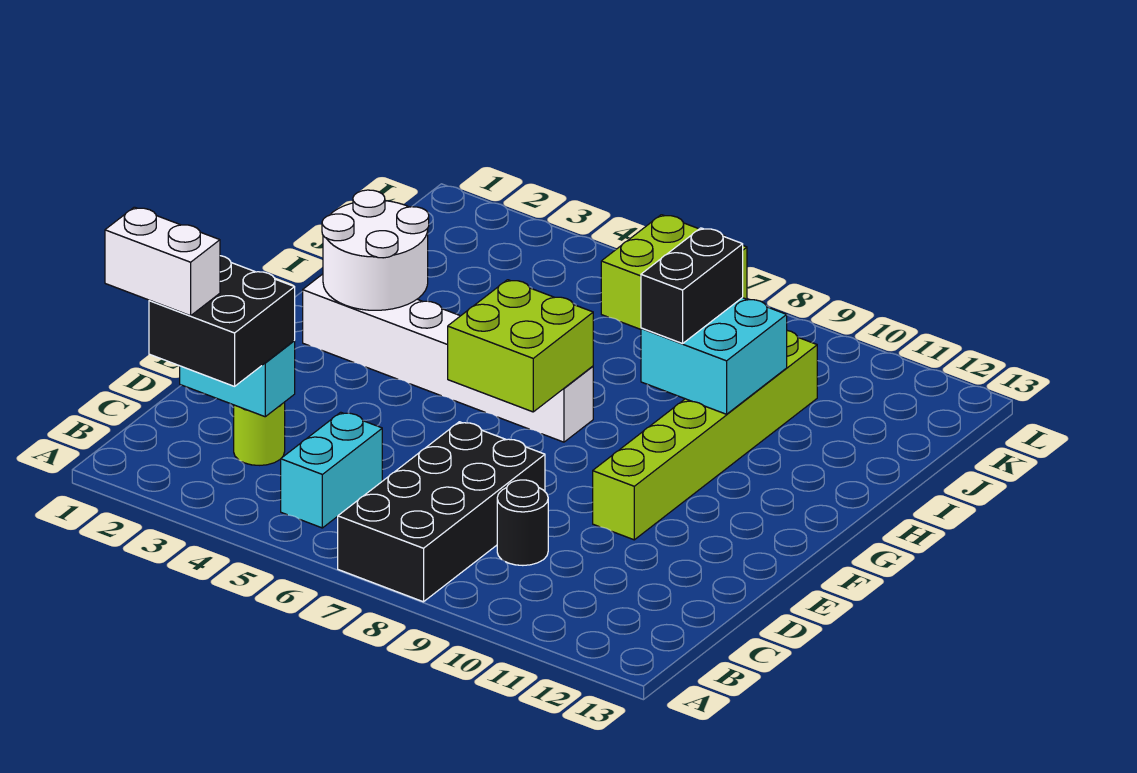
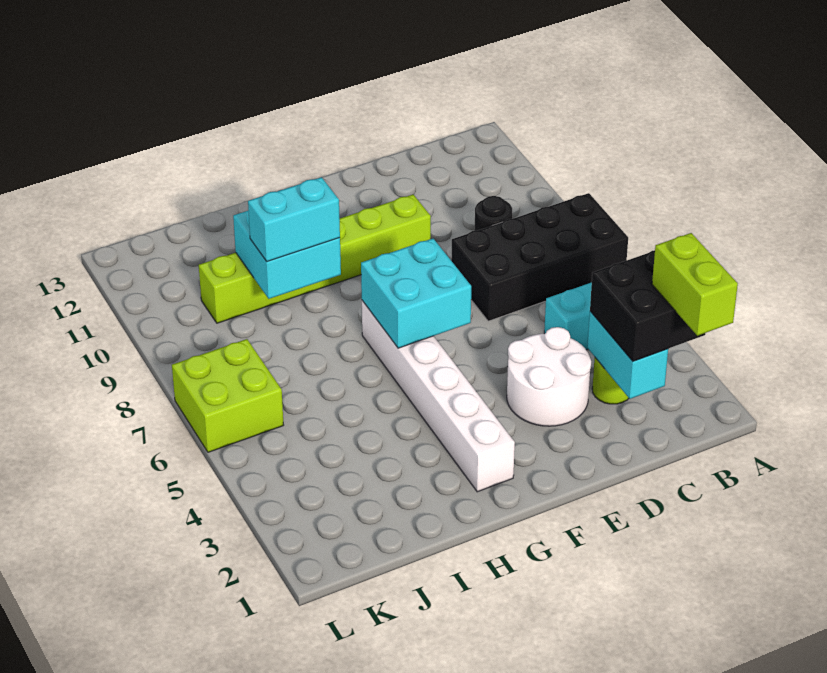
white brick B1:B2 level 4 -> lime brick B1:B2 level 4
lime brick F6:G7 level 2 -> cyan brick F6:G7 level 2
white round brick G2:H3 level 2 -> white round brick D3:E4 level 1
black brick H9:I9 level 3 -> cyan brick H9:I9 level 3

